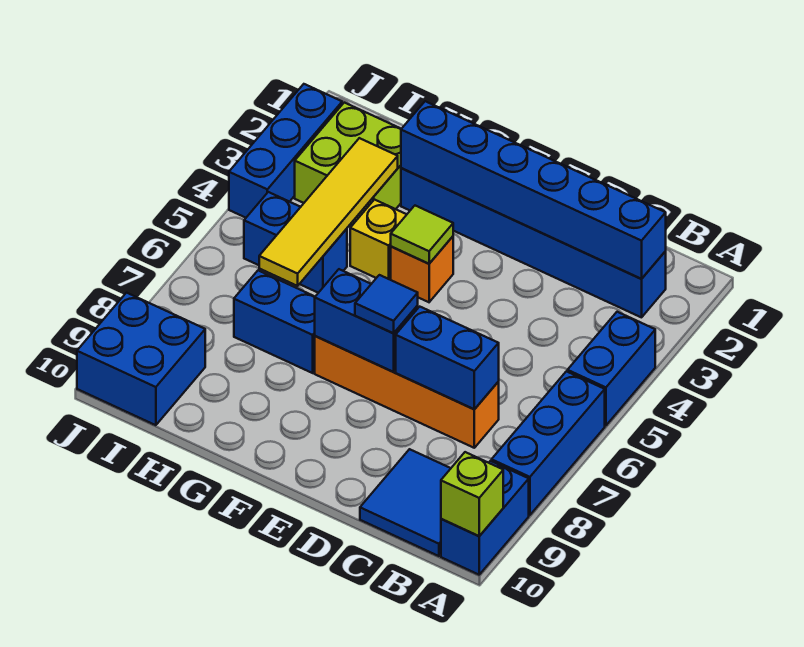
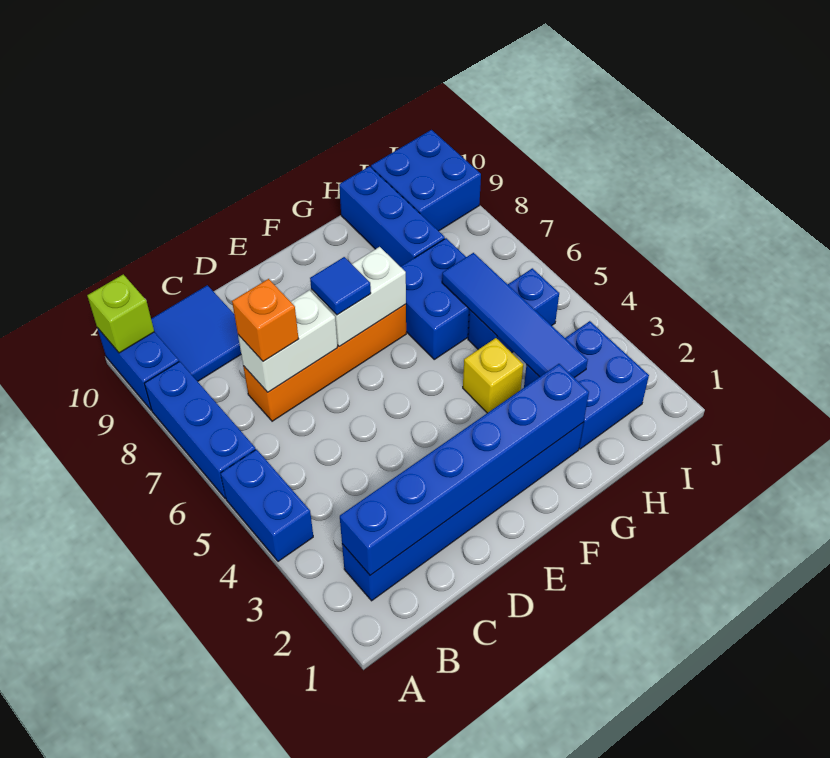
blue brick C7:D7 level 2 -> white brick C7:D7 level 2
blue brick E7:F7 level 2 -> white brick E7:F7 level 2
orange brick F4 level 1 -> orange brick C7 level 3
lime tile F4 level 2 -> none
blue brick G7:H7 level 1 -> blue brick G6:H7 level 1
lime brick H2:I3 level 1 -> blue brick H2:I3 level 1
yellow tile H3:H6 level 2 -> blue tile H3:H6 level 2
blue brick J2:J4 level 1 -> blue brick H8:H10 level 1

